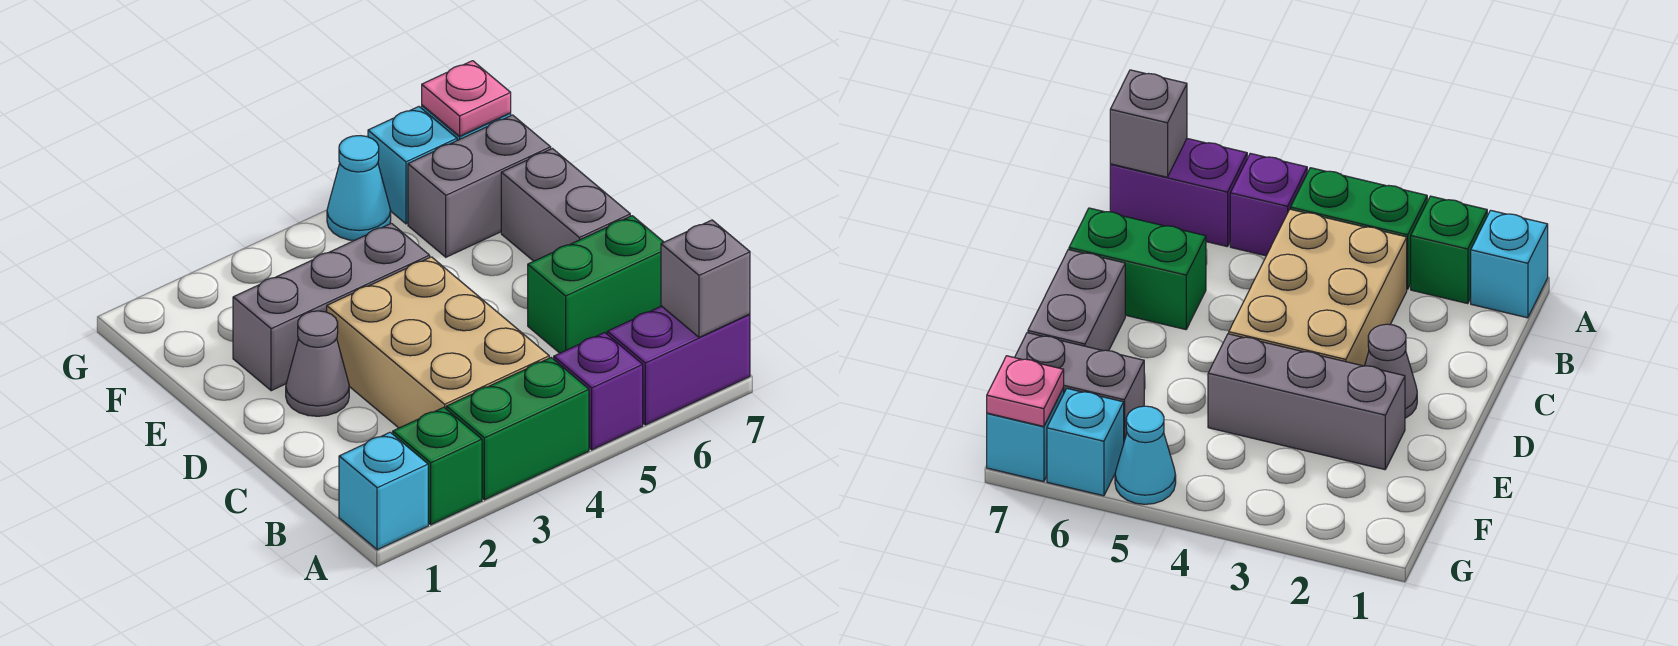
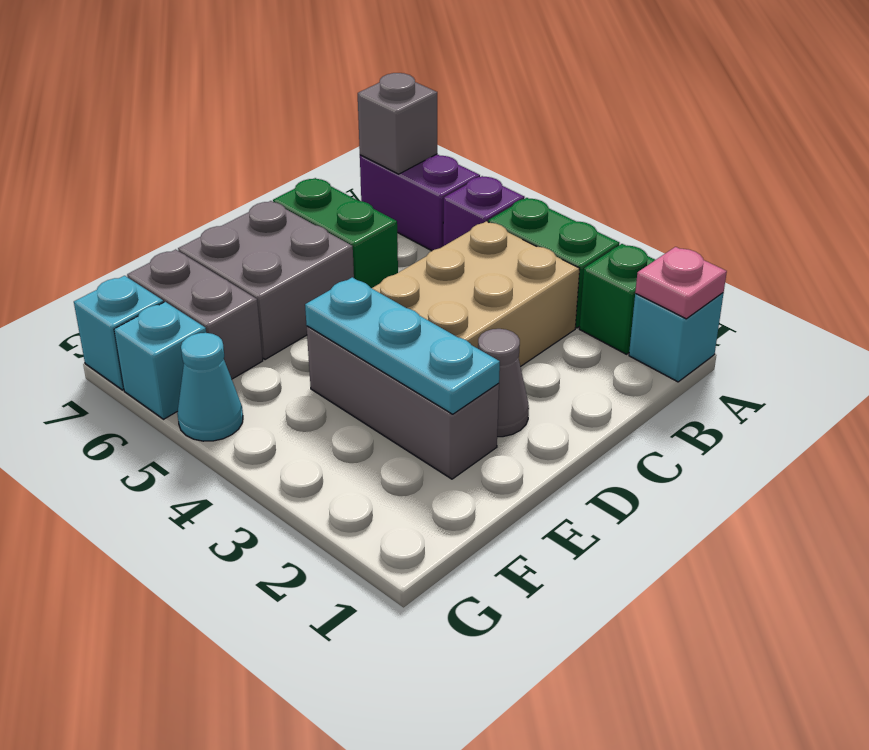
grey brick D7:E7 level 1 -> grey brick D6:E7 level 1
none -> cyan plate E2:E4 level 2
pink plate G7 level 2 -> pink plate A1 level 2

